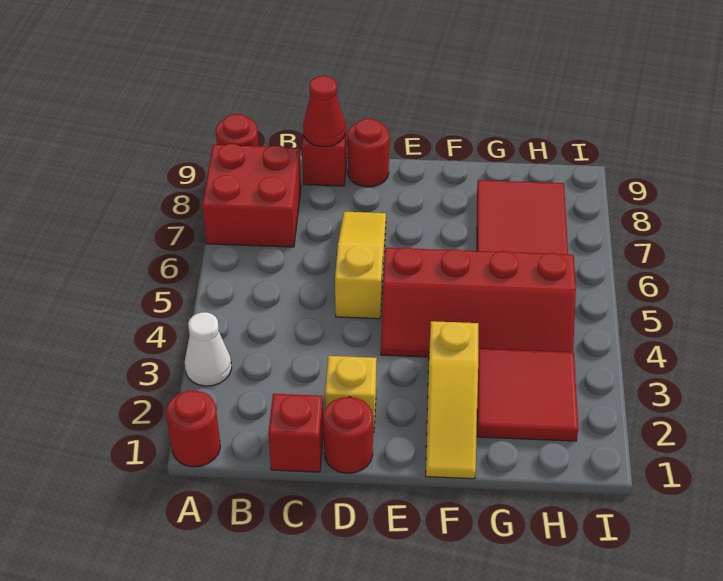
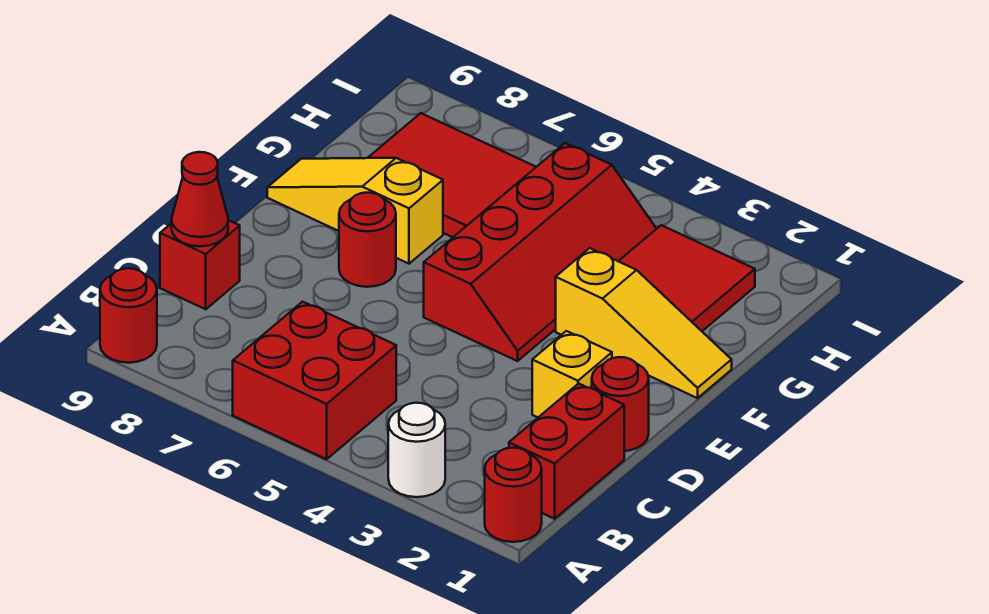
white cone A3 level 1 -> white round brick A3 level 1
red brick A7:B8 level 1 -> red brick A5:B6 level 1
red brick C1 level 1 -> red brick B1:C1 level 1
yellow slope D5:D7 level 1 top 5 -> yellow slope F7:F9 level 1 top 7
red round brick D9 level 1 -> red round brick E7 level 1

